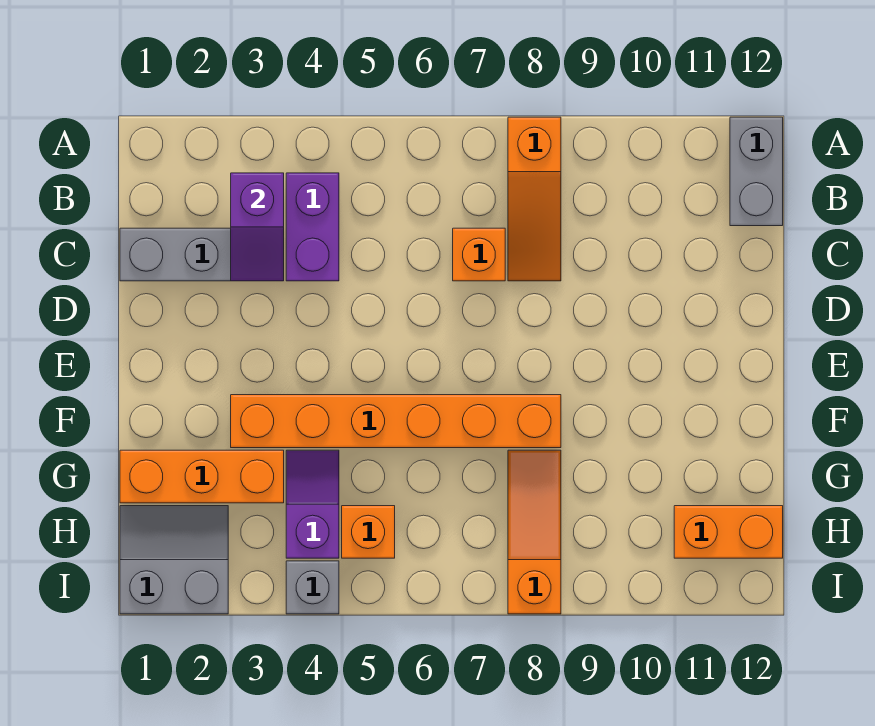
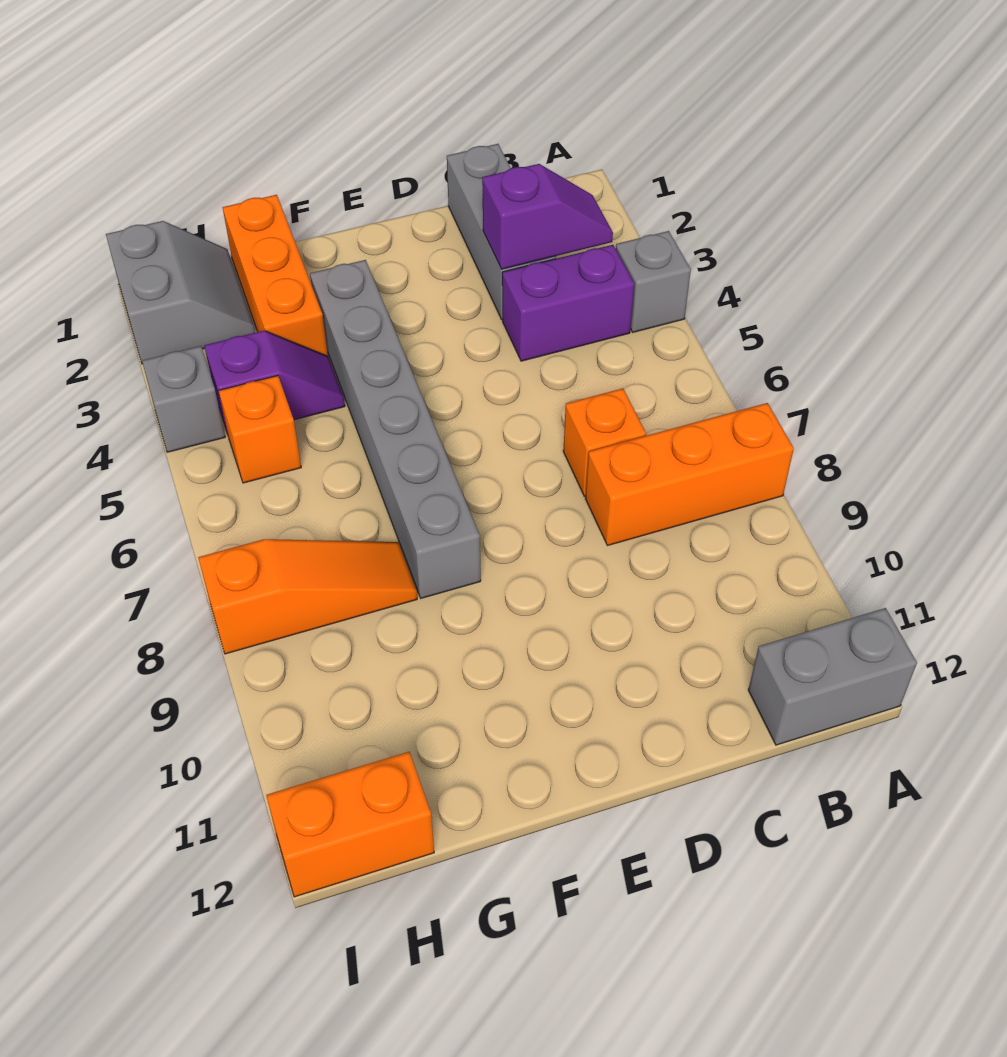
none -> grey brick A4 level 1
orange slope A8:C8 level 1 top A -> orange brick A8:C8 level 1
purple slope B3:C3 level 2 top B -> purple slope B3:C3 level 2 top C
orange brick F3:F8 level 1 -> grey brick F3:F8 level 1
orange brick H11:H12 level 1 -> orange brick H12:I12 level 1

